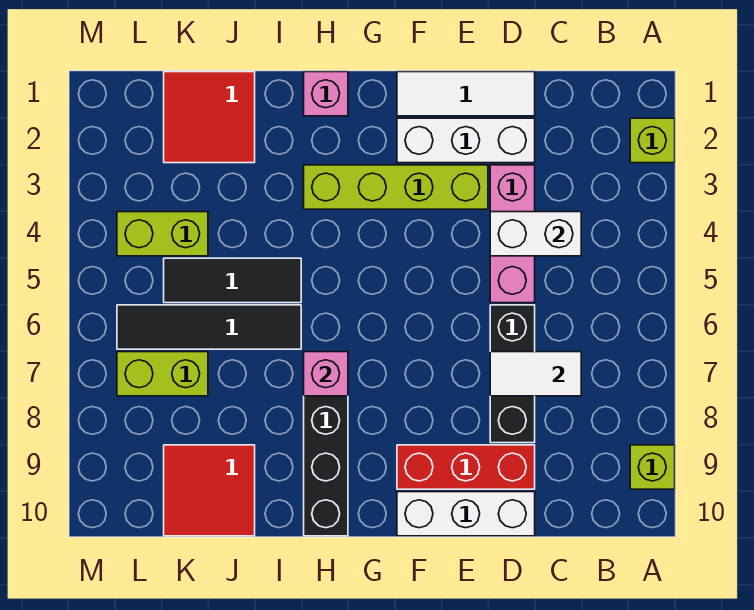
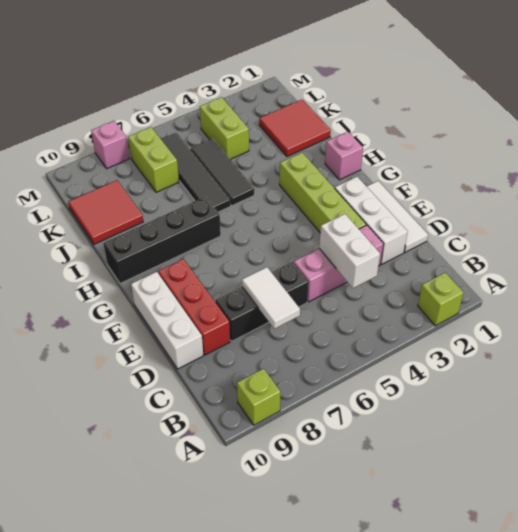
pink brick H7 level 2 -> pink brick M8 level 1

